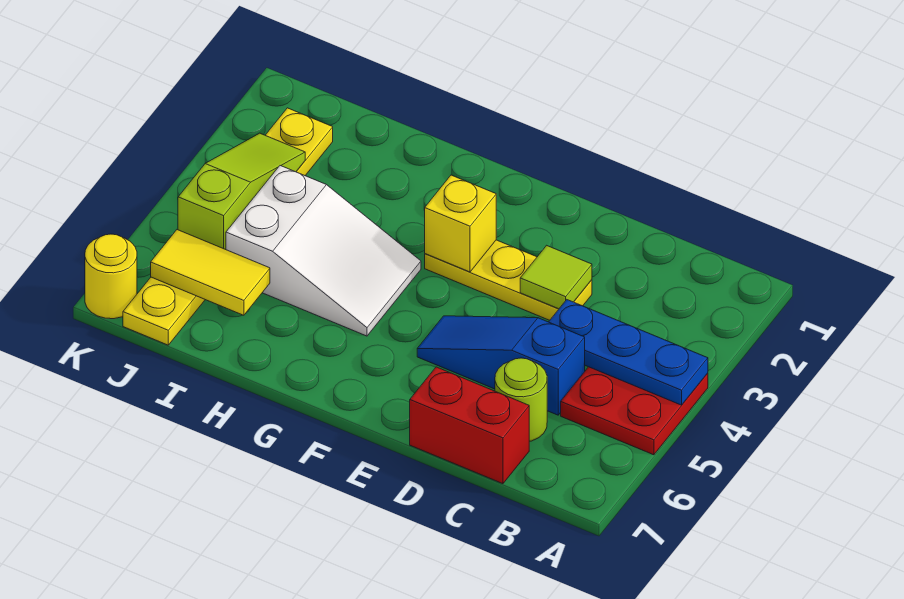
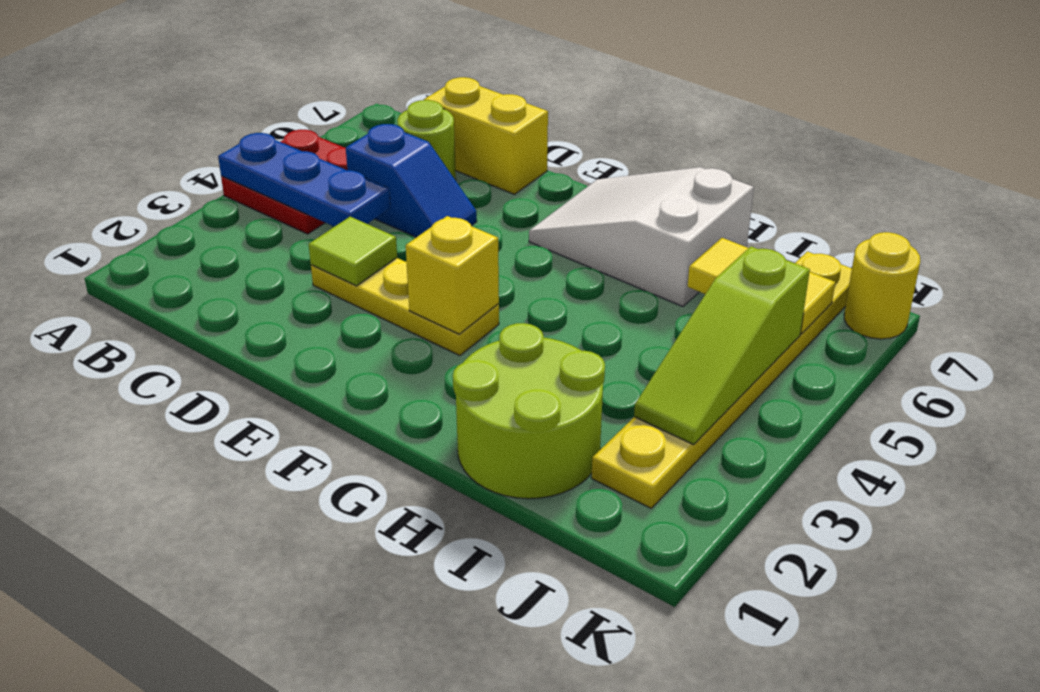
blue slope C5:E5 level 1 top C -> blue slope C5:D5 level 1 top C
red brick C7:D7 level 1 -> yellow brick C7:D7 level 1
white slope G4:I5 level 1 top I -> white slope F6:H7 level 1 top H
none -> lime round brick H1:I2 level 1

